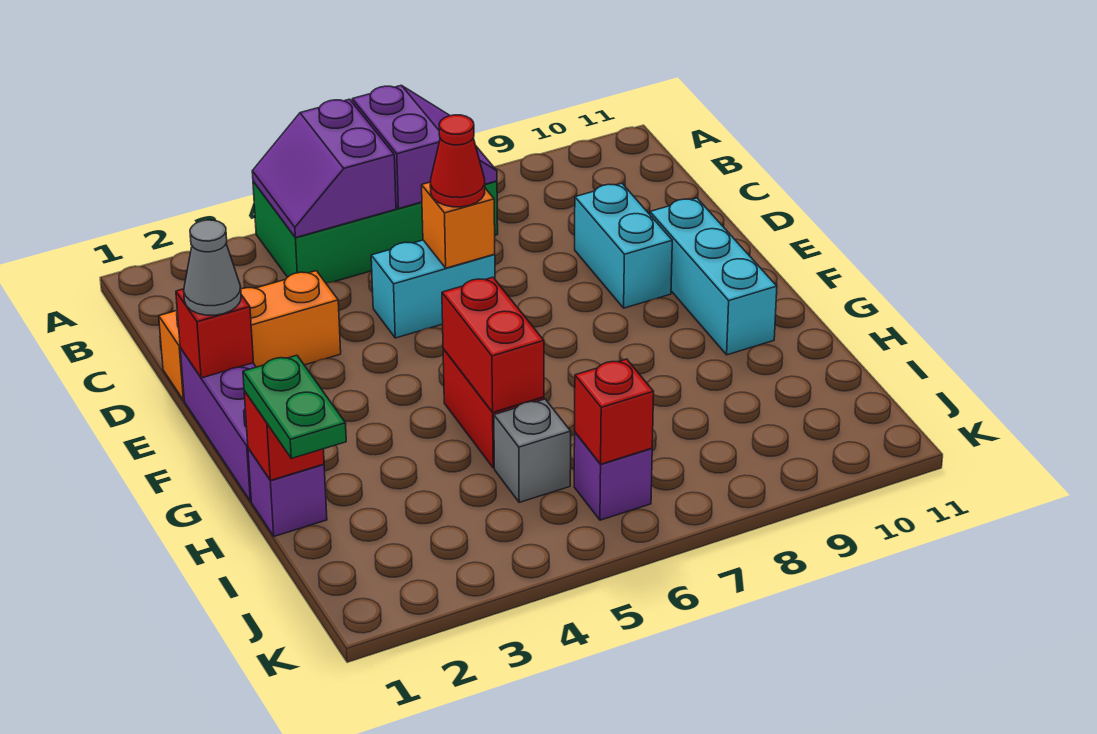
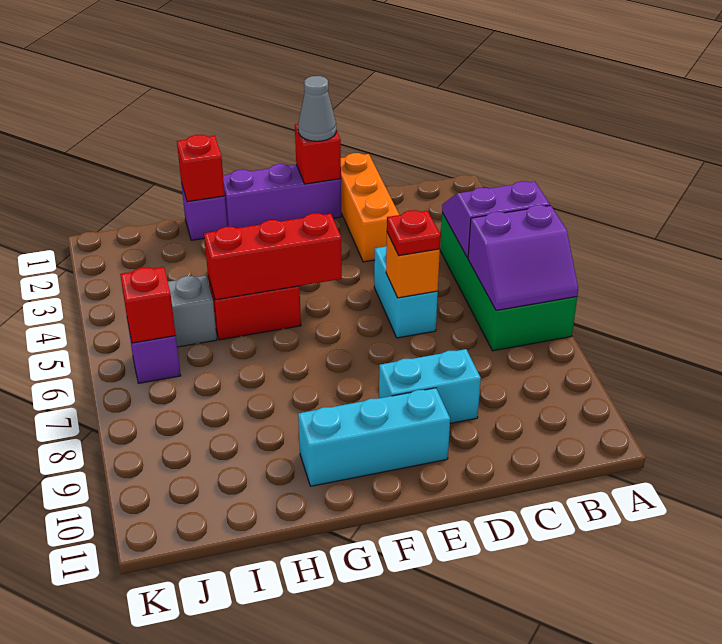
red cone D6 level 3 -> red plate D6 level 3
red brick G5:H5 level 2 -> red brick F5:H5 level 2
green plate H1:I1 level 3 -> none

